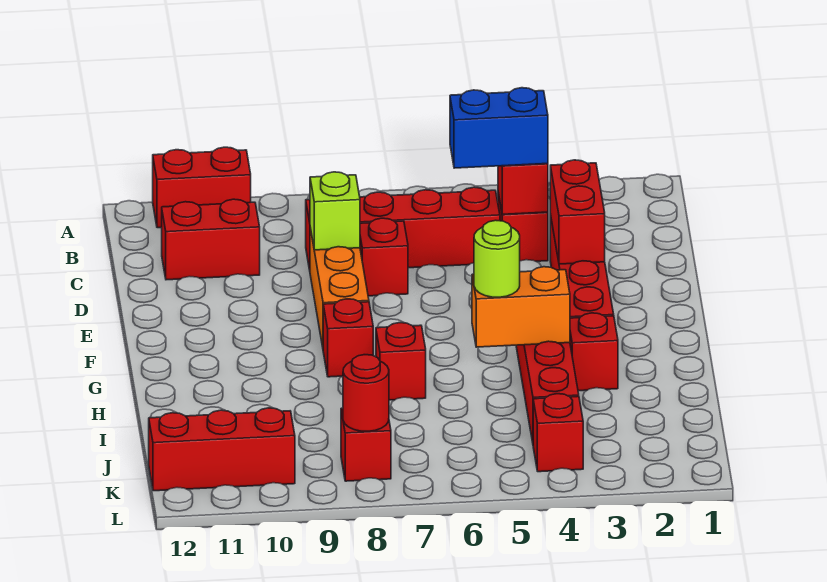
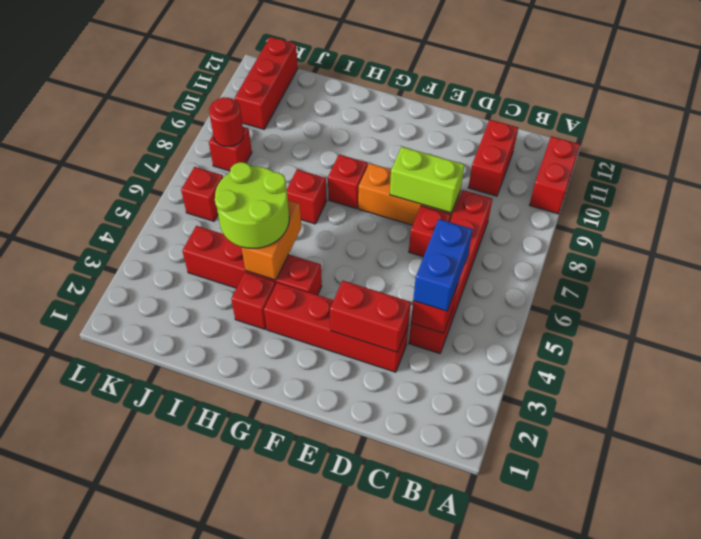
lime brick D8 level 2 -> lime brick D8:E8 level 2
lime round brick H5 level 3 -> lime round brick H4:I5 level 3
red brick K4 level 1 -> red brick K6 level 1

